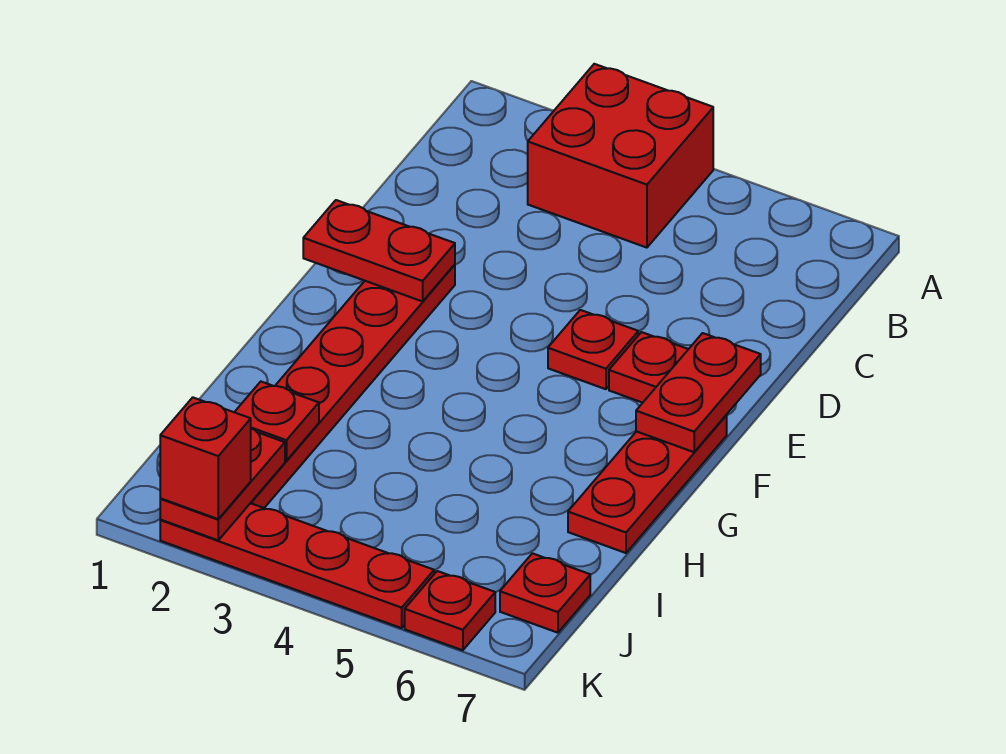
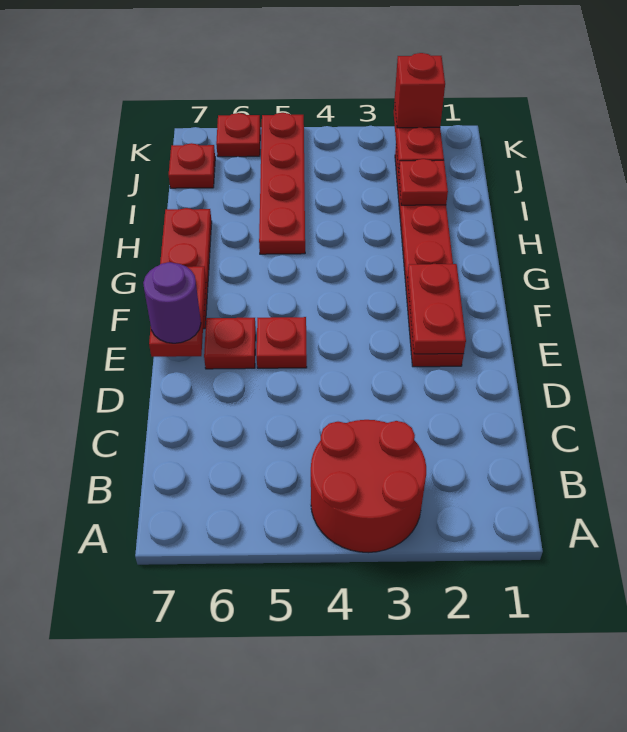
red brick A3:B4 level 1 -> red round brick A3:B4 level 1
red plate E1:E2 level 2 -> red plate E2:F2 level 2
none -> purple round brick E7 level 3
red plate K2:K5 level 1 -> red plate H5:K5 level 1

